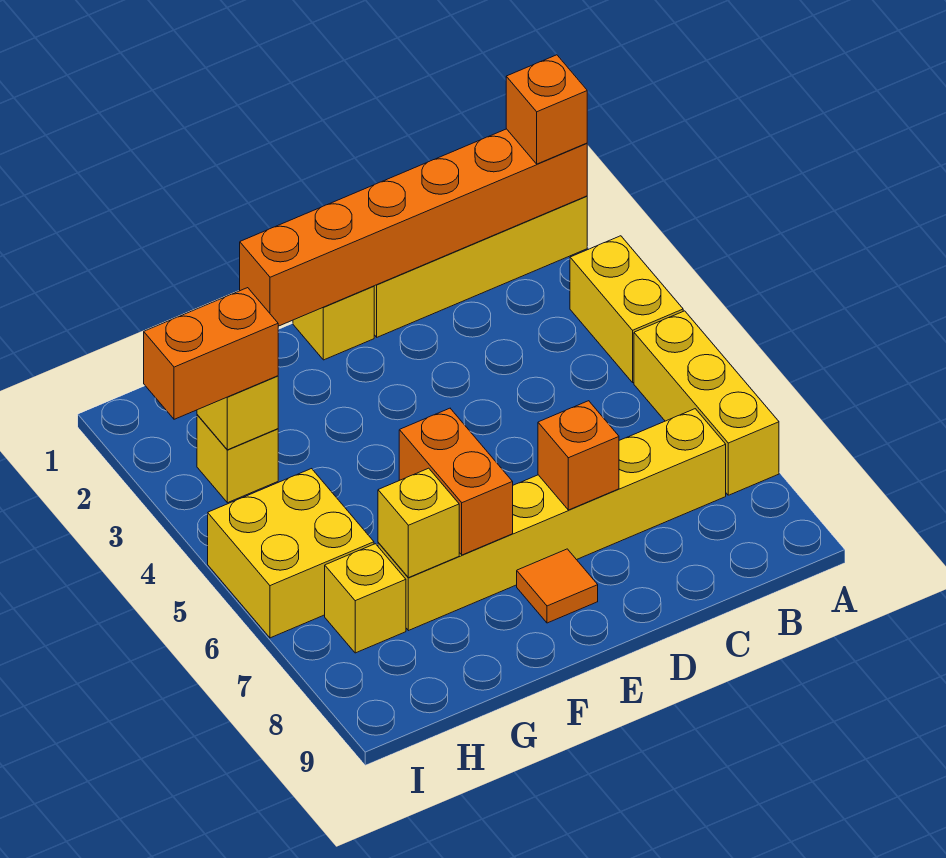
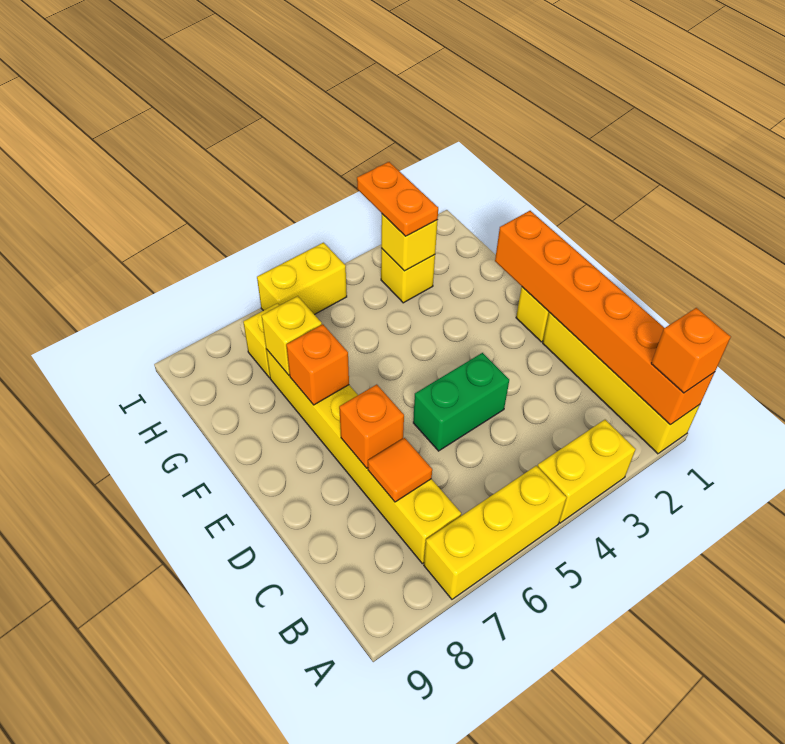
none -> green brick D4:D5 level 1
orange tile E8 level 1 -> orange tile C7 level 2
orange brick F6:F7 level 2 -> orange brick F7 level 2
orange brick H3:I3 level 3 -> orange plate H3:I3 level 3
yellow brick H5:I6 level 1 -> yellow brick I5:I6 level 1

